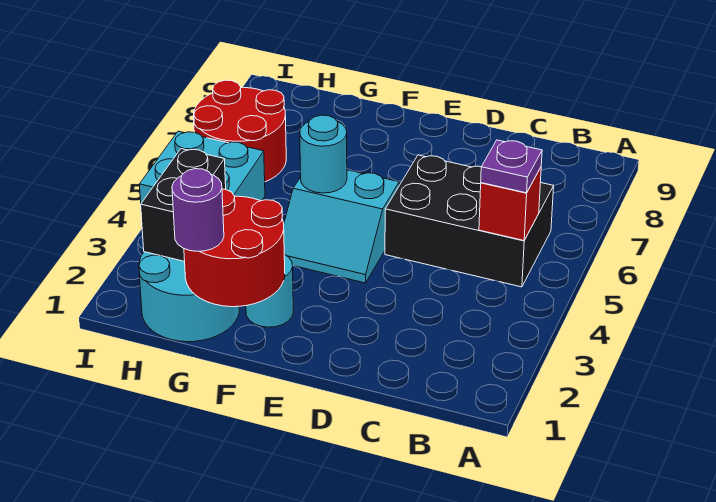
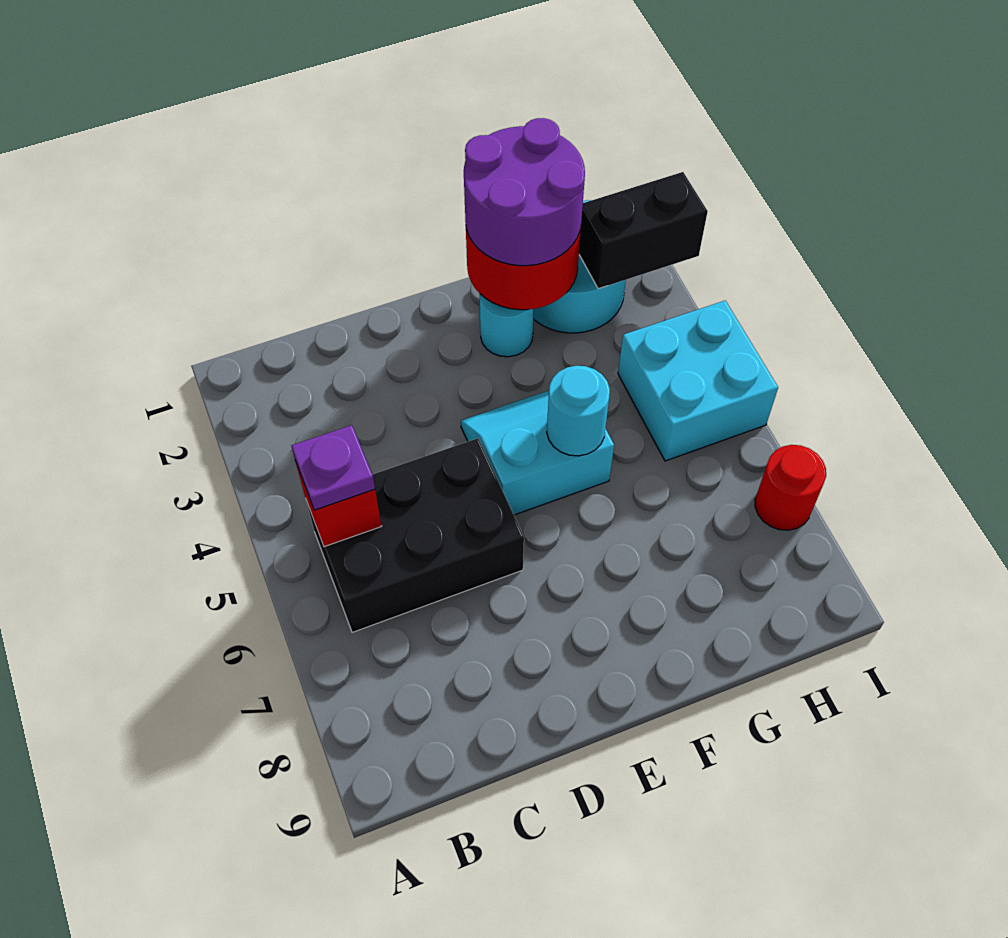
purple round brick G1 level 3 -> purple round brick F1:G2 level 3
black brick H2:H3 level 2 -> black brick H2:I2 level 2
red round brick H6:I7 level 1 -> red round brick I7 level 1

